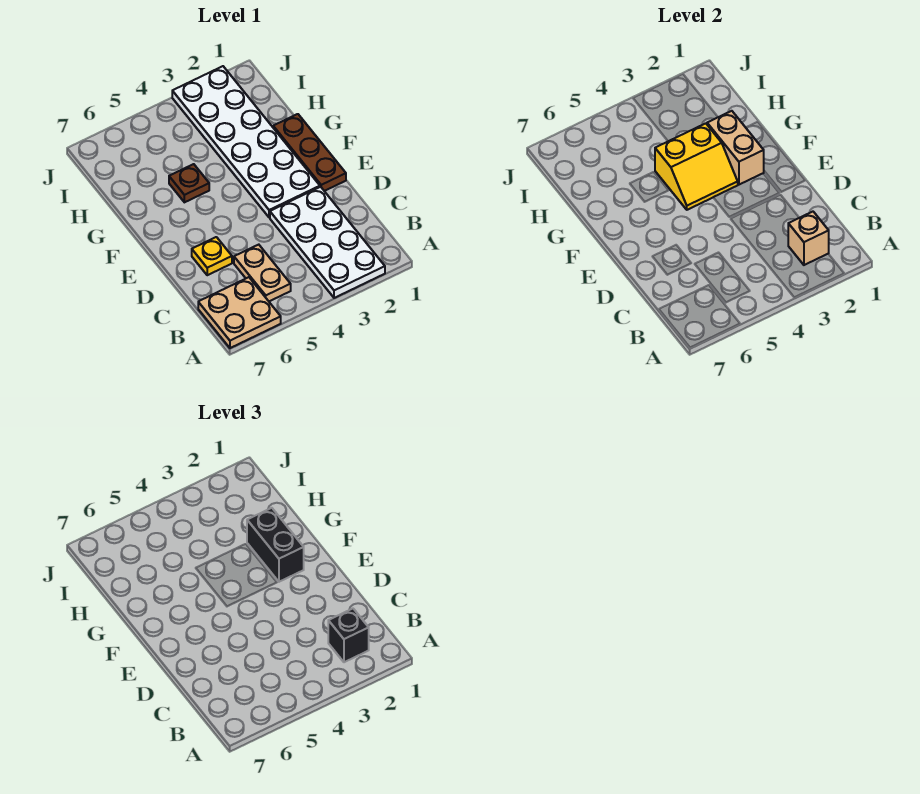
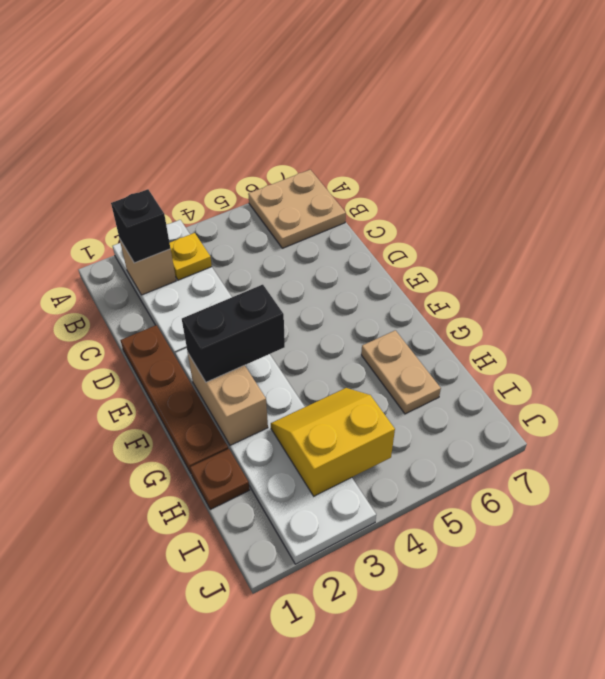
tan plate B5:C5 level 1 -> tan plate G6:H6 level 1
yellow plate D6 level 1 -> yellow plate B3 level 2
brown plate E1:G1 level 1 -> brown plate D1:G1 level 1
black brick F2:G2 level 3 -> black brick F2:F3 level 3
yellow slope F3:G4 level 2 top G -> yellow slope H3:I4 level 2 top I
brown plate G5 level 1 -> brown plate H1 level 1

